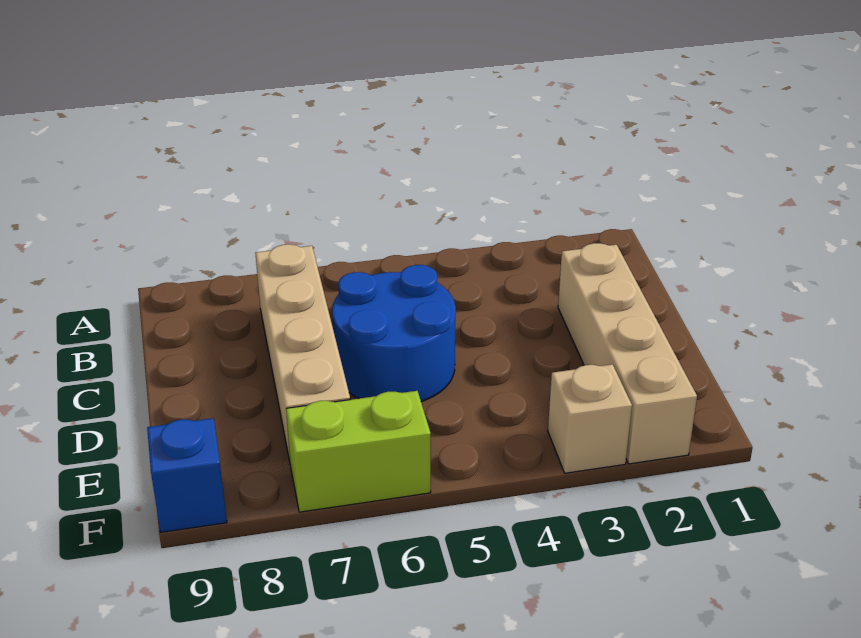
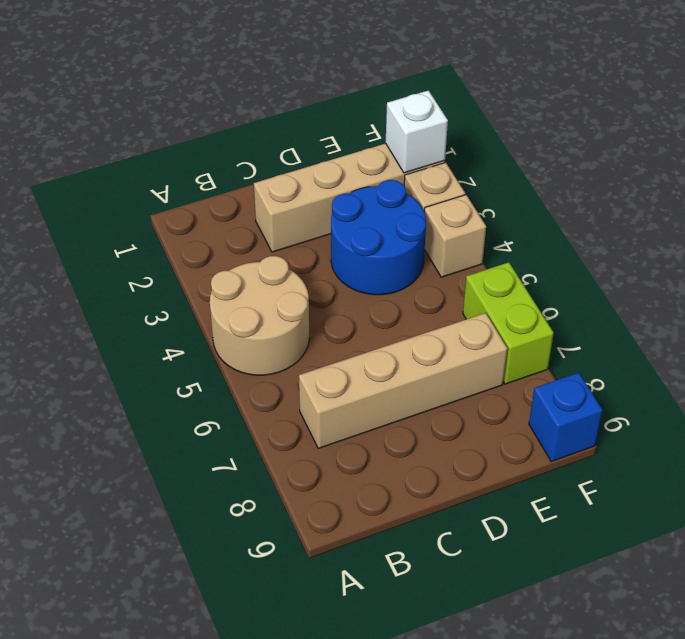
none -> tan round brick A4:B5 level 1
blue round brick C5:D6 level 1 -> blue round brick D3:E4 level 1
none -> white brick F2 level 2
none -> tan brick F4 level 1

